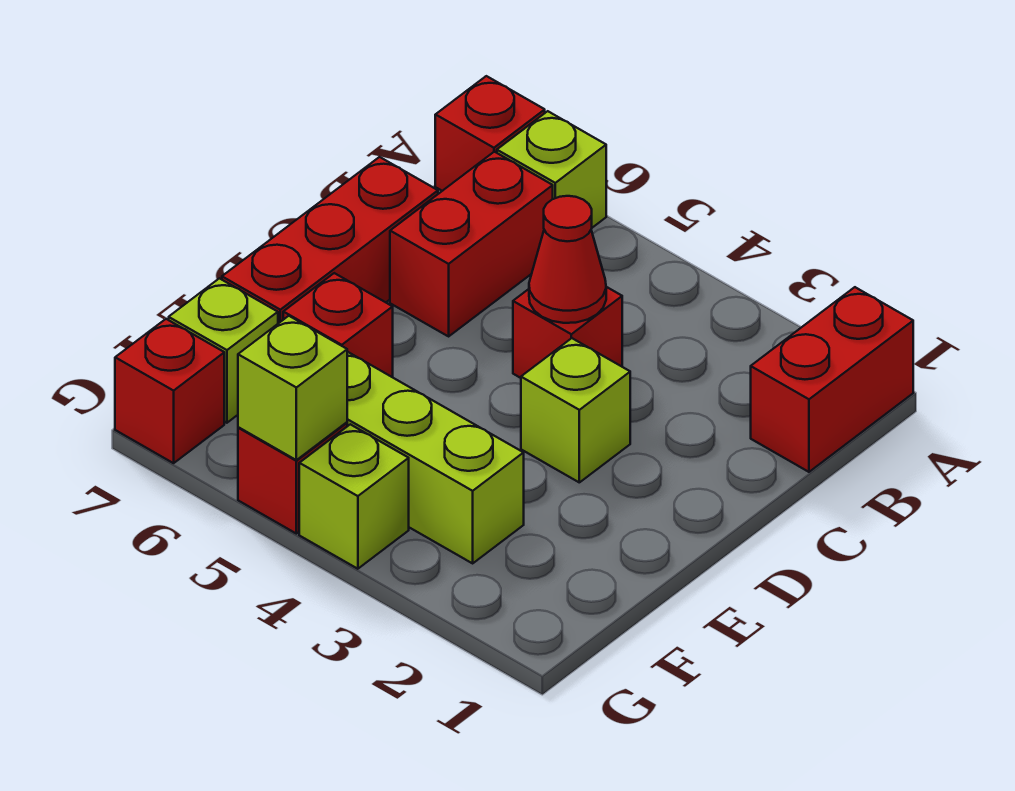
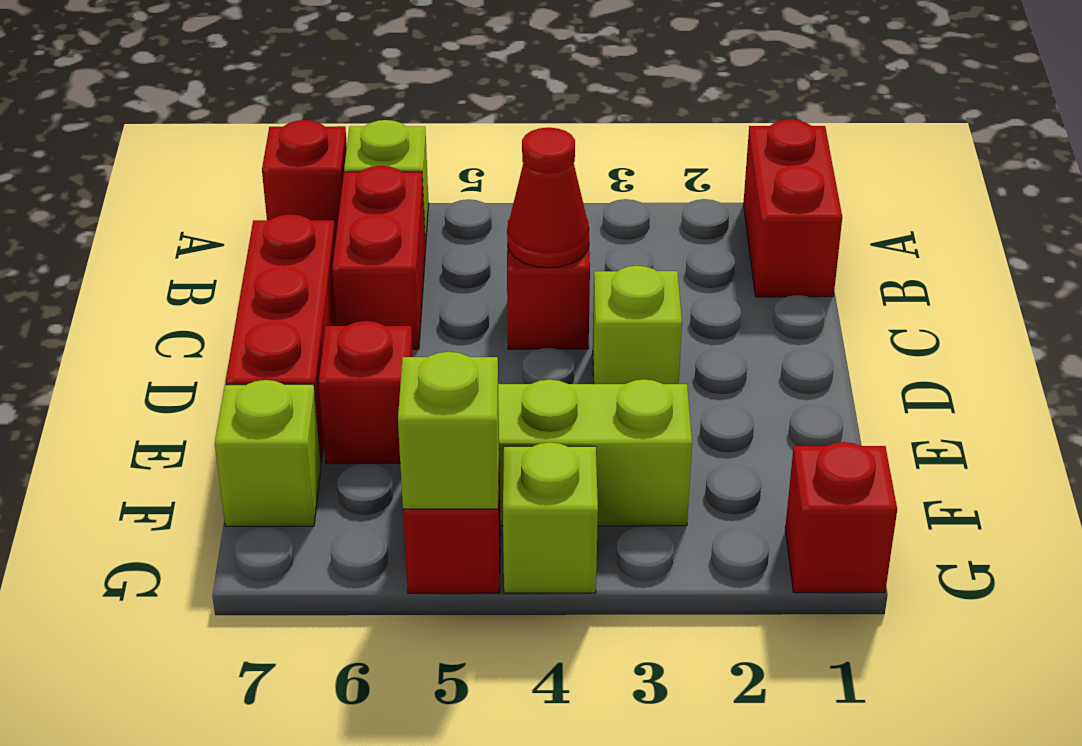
red brick G7 level 1 -> red brick G1 level 1

